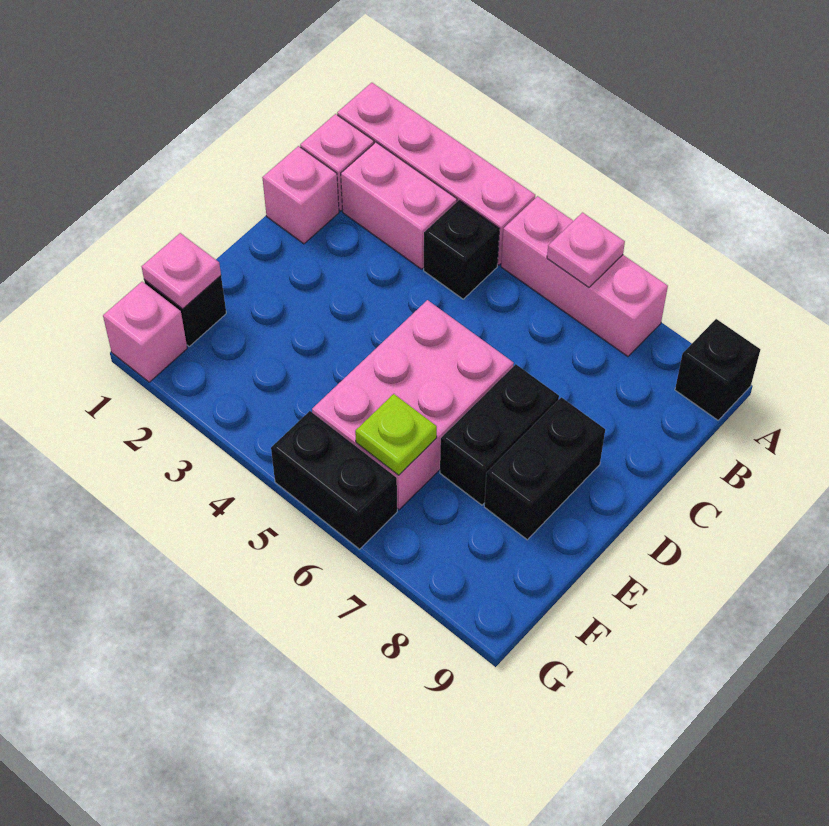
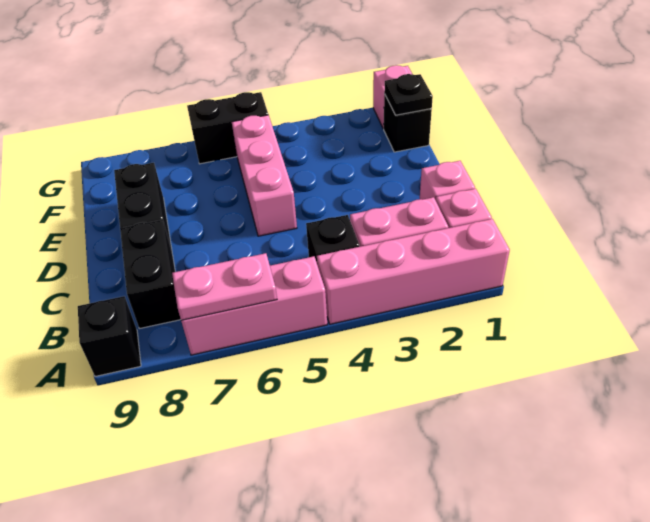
pink plate A6 level 2 -> pink plate A6:A7 level 2
pink brick D5:F6 level 1 -> pink brick D5:F5 level 1
black brick D7:E7 level 1 -> black brick B8:C8 level 1
pink plate F1 level 2 -> black plate F1 level 2
lime plate F6 level 2 -> none

